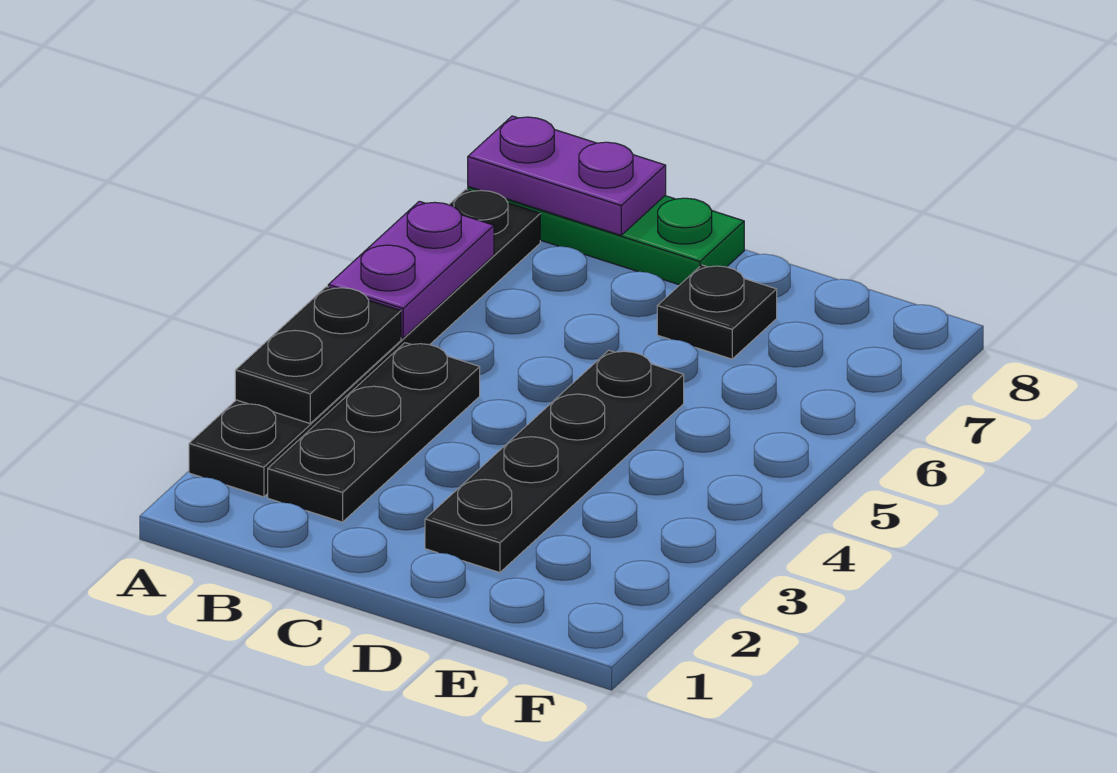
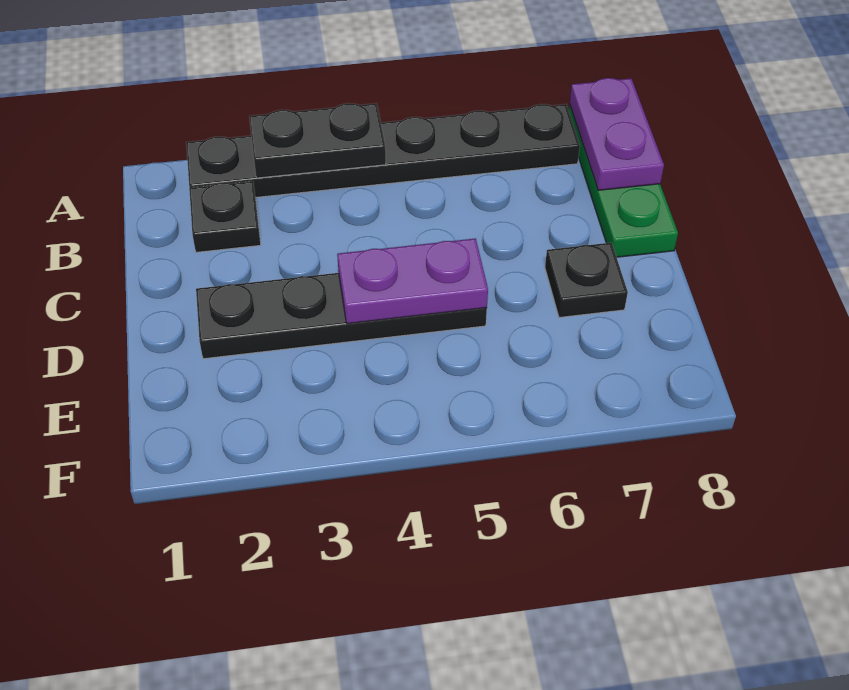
purple plate A5:A6 level 2 -> purple plate D4:D5 level 2
black plate B2:B4 level 1 -> black plate B2 level 1

